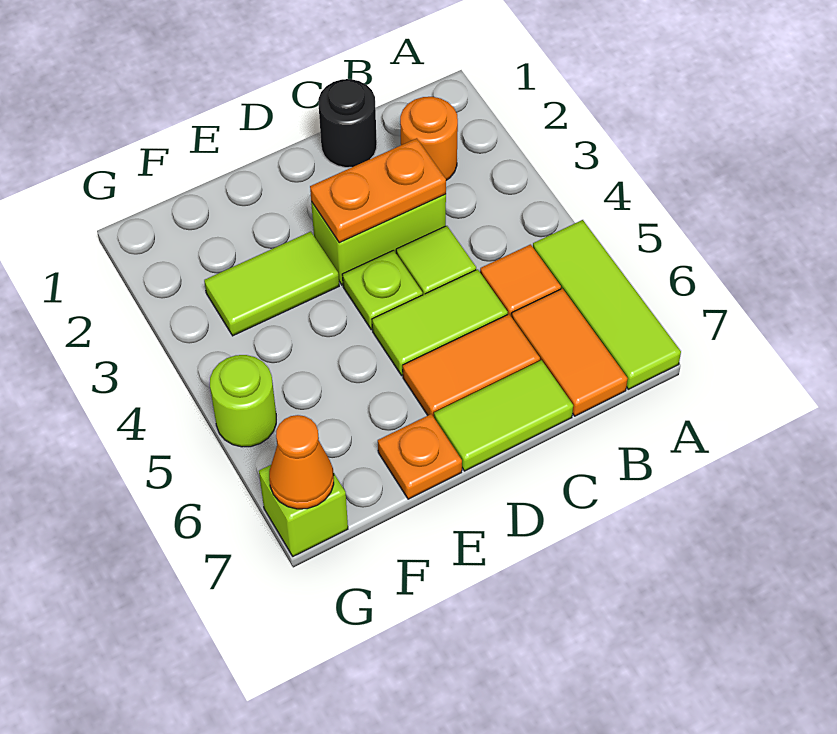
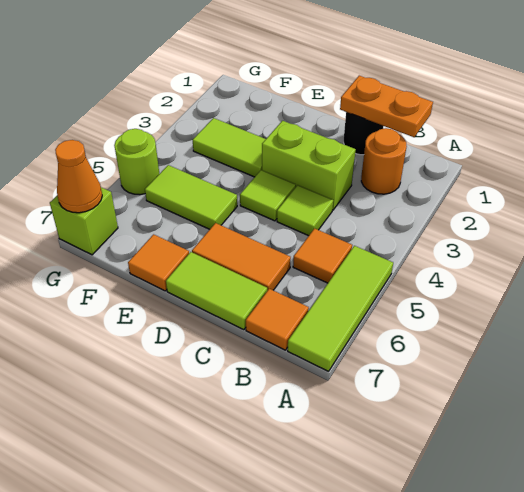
orange tile B6:B7 level 1 -> orange tile B7 level 1
orange plate C3:D3 level 2 -> orange plate B1:C1 level 2
lime tile C5:D5 level 1 -> lime tile E5:F5 level 1
lime plate D4 level 1 -> lime tile D4 level 1
orange plate E7 level 1 -> orange tile E7 level 1

